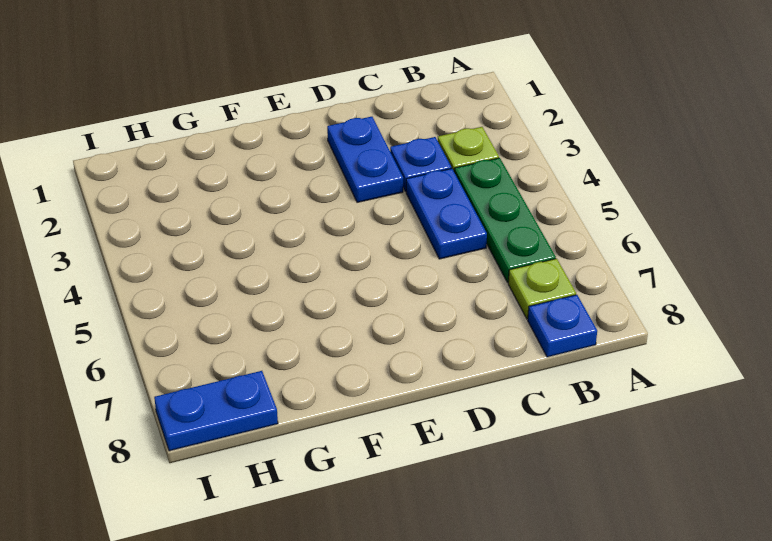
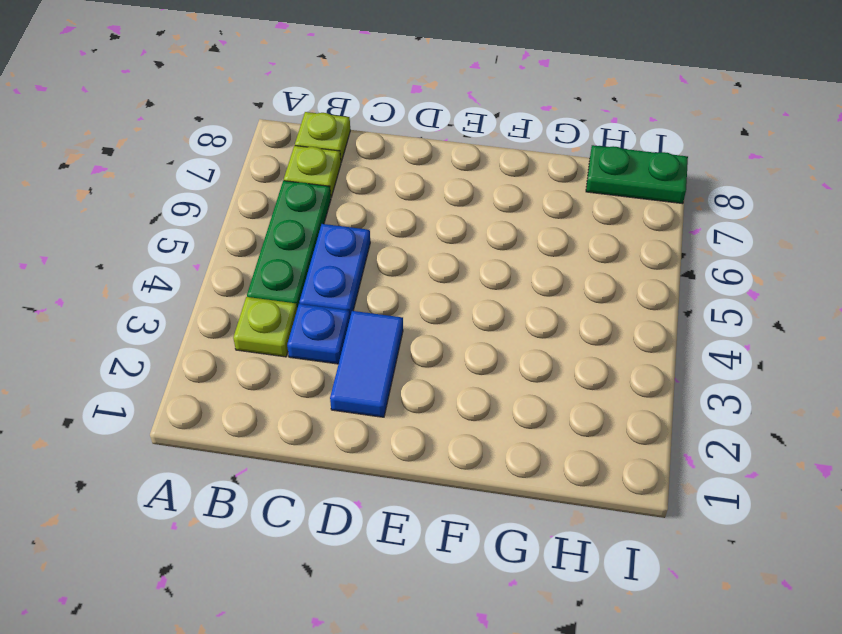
blue plate B8 level 1 -> lime plate B8 level 1
blue plate D2:D3 level 1 -> blue tile D2:D3 level 1
blue plate H8:I8 level 1 -> green plate H8:I8 level 1

